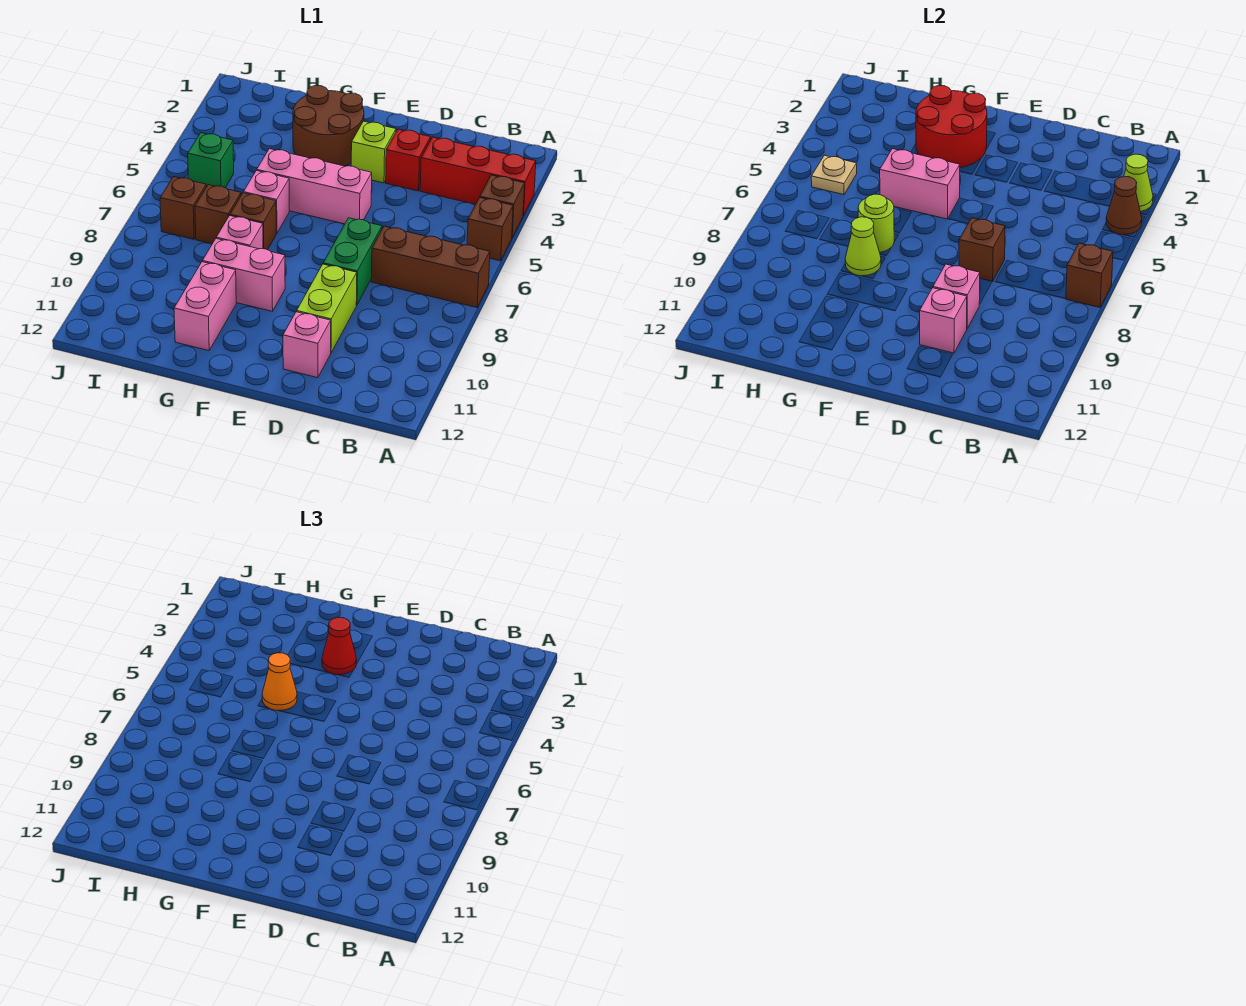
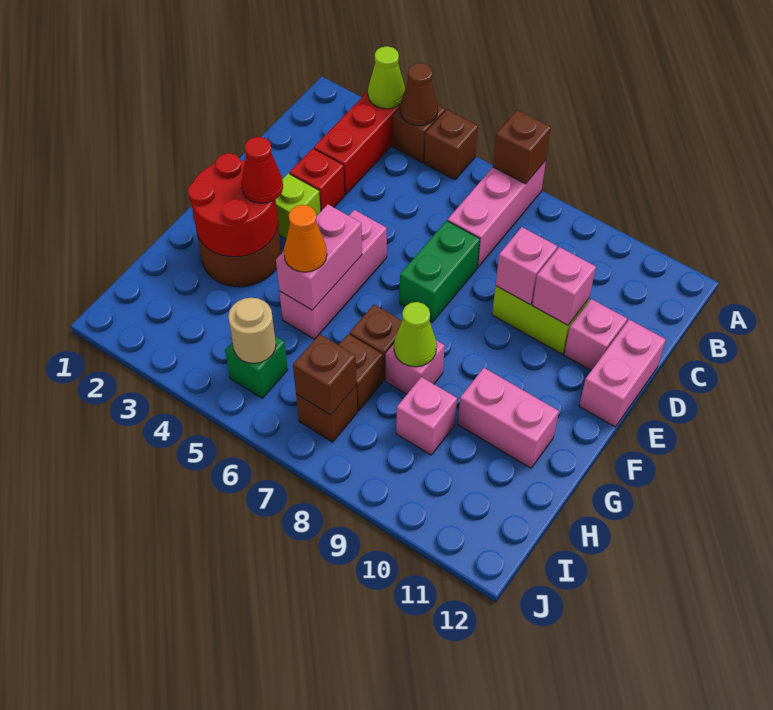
brown brick A7:C7 level 1 -> pink brick A7:C7 level 1
green brick D7:D8 level 1 -> green brick D7:E7 level 1
brown brick D7 level 2 -> brown brick I7 level 2
pink brick F9:G9 level 1 -> pink brick D12:E12 level 1
pink brick G6 level 1 -> pink brick H9 level 1
lime round brick G7 level 2 -> none
tan plate I5 level 2 -> tan round brick I5 level 2

